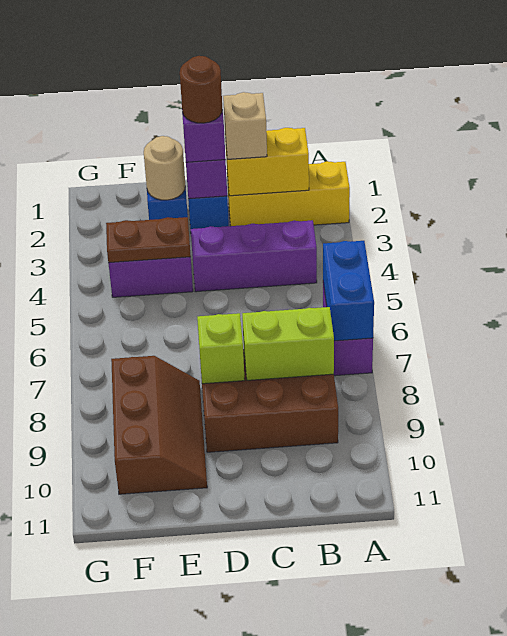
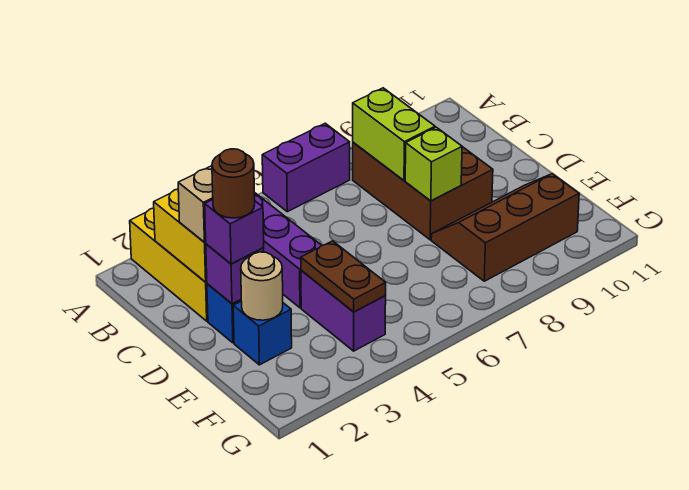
blue brick A6:A7 level 2 -> none

